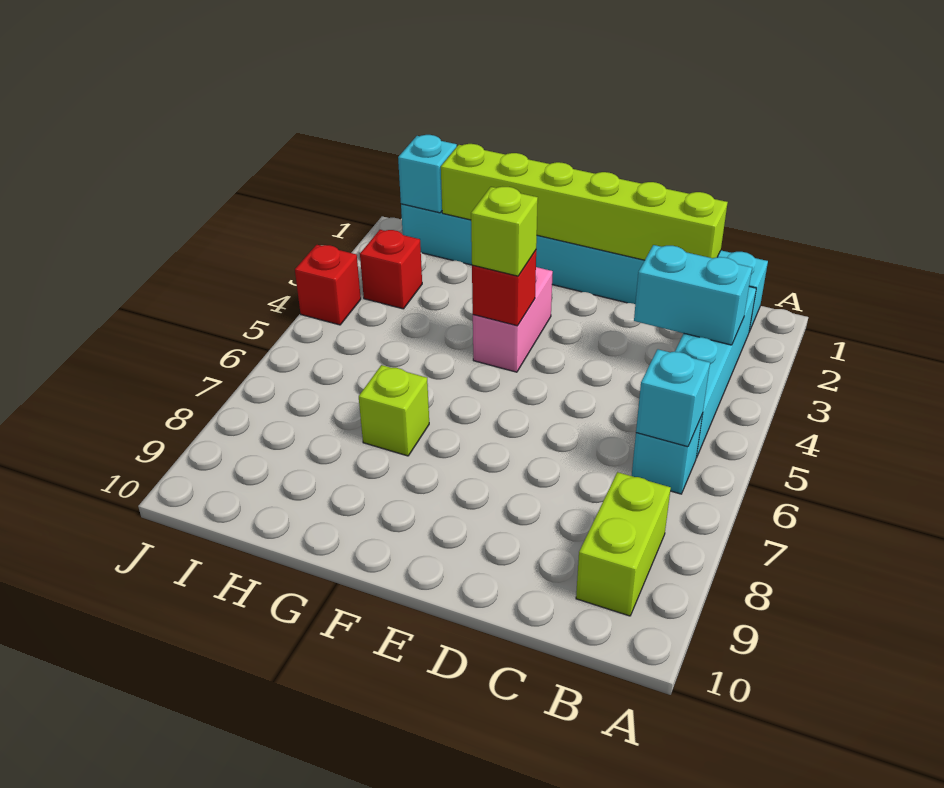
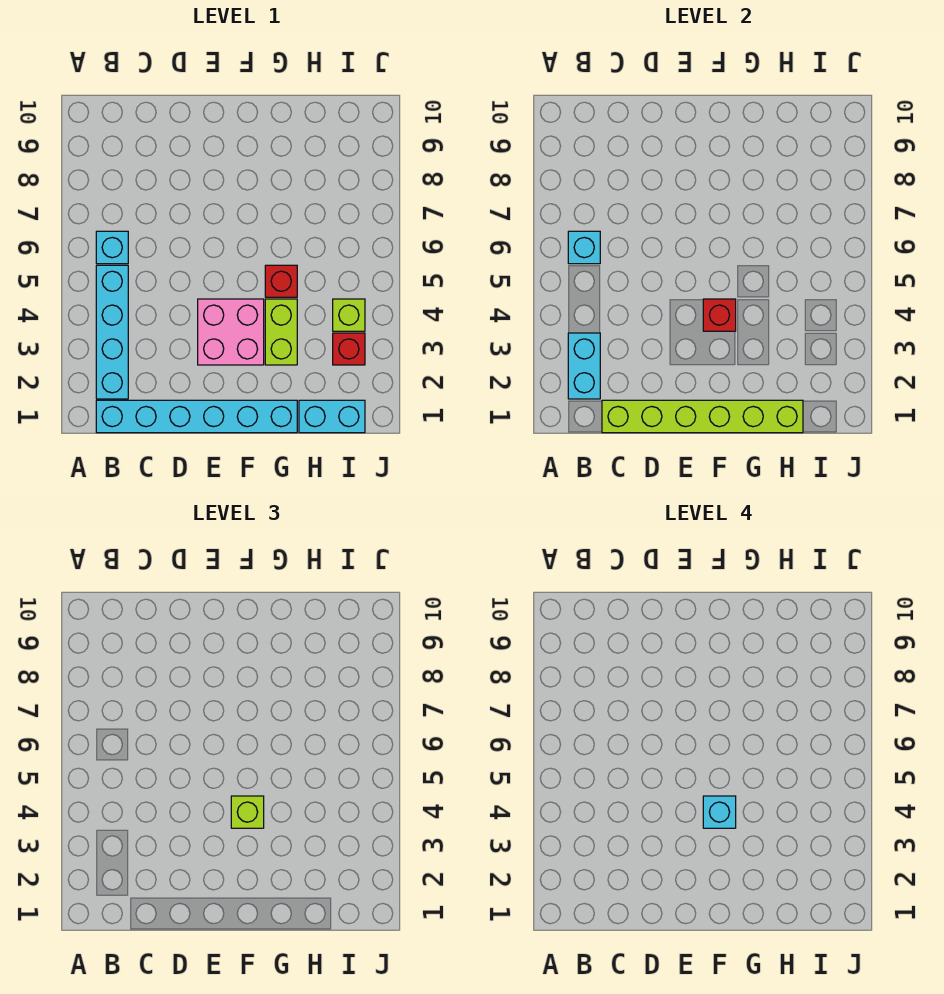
cyan brick B3:C3 level 2 -> cyan brick B2:B3 level 2
lime brick B8:B9 level 1 -> lime brick G3:G4 level 1
pink brick F3:F4 level 1 -> pink brick E3:F4 level 1
lime brick G7 level 1 -> lime brick I4 level 1
cyan brick I1 level 2 -> cyan brick F4 level 4
red brick J4 level 1 -> red brick G5 level 1

